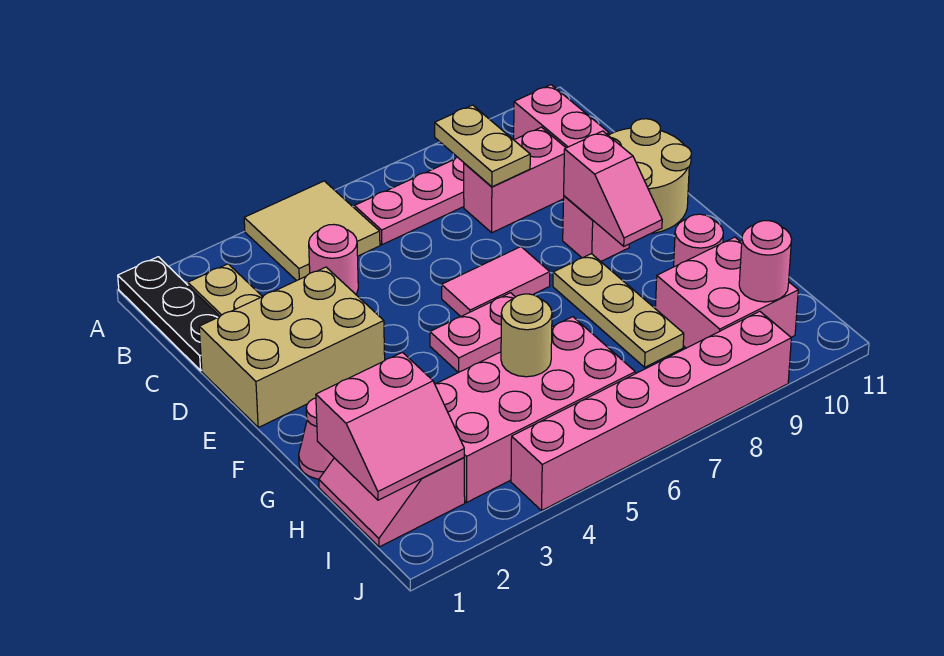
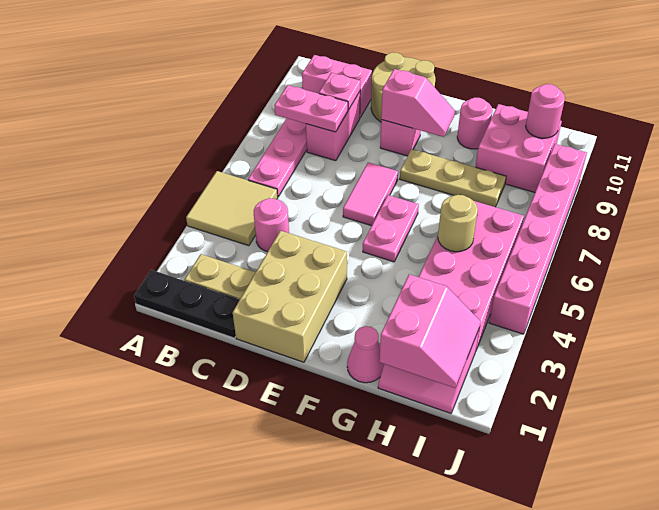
tan plate B8:C8 level 2 -> pink plate B8:C8 level 2
none -> pink plate C9 level 2

